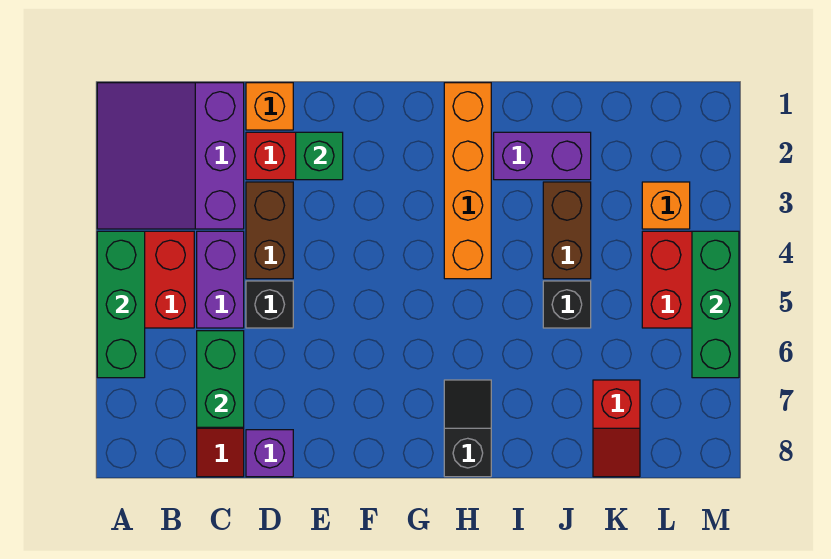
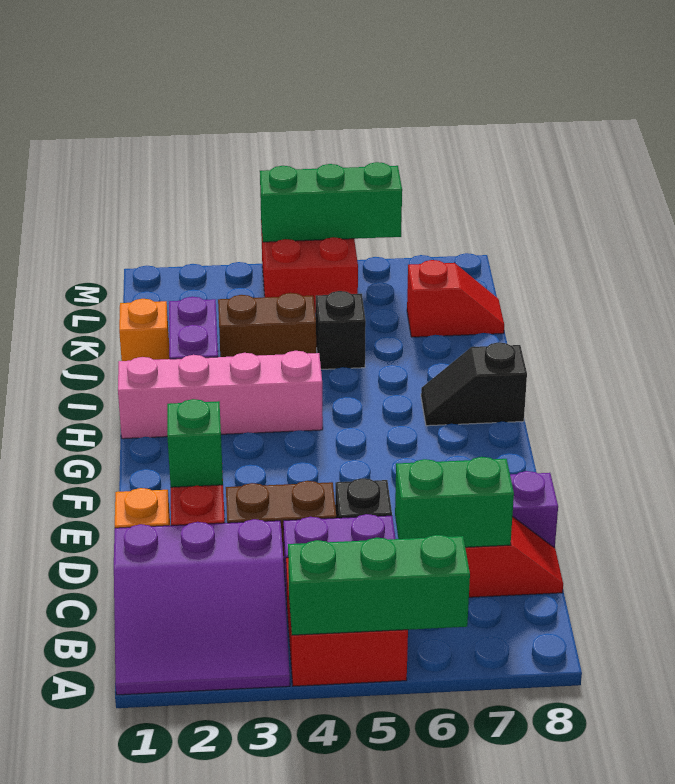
orange brick H1:H4 level 1 -> pink brick H1:H4 level 1
orange brick L3 level 1 -> orange brick J1 level 1

